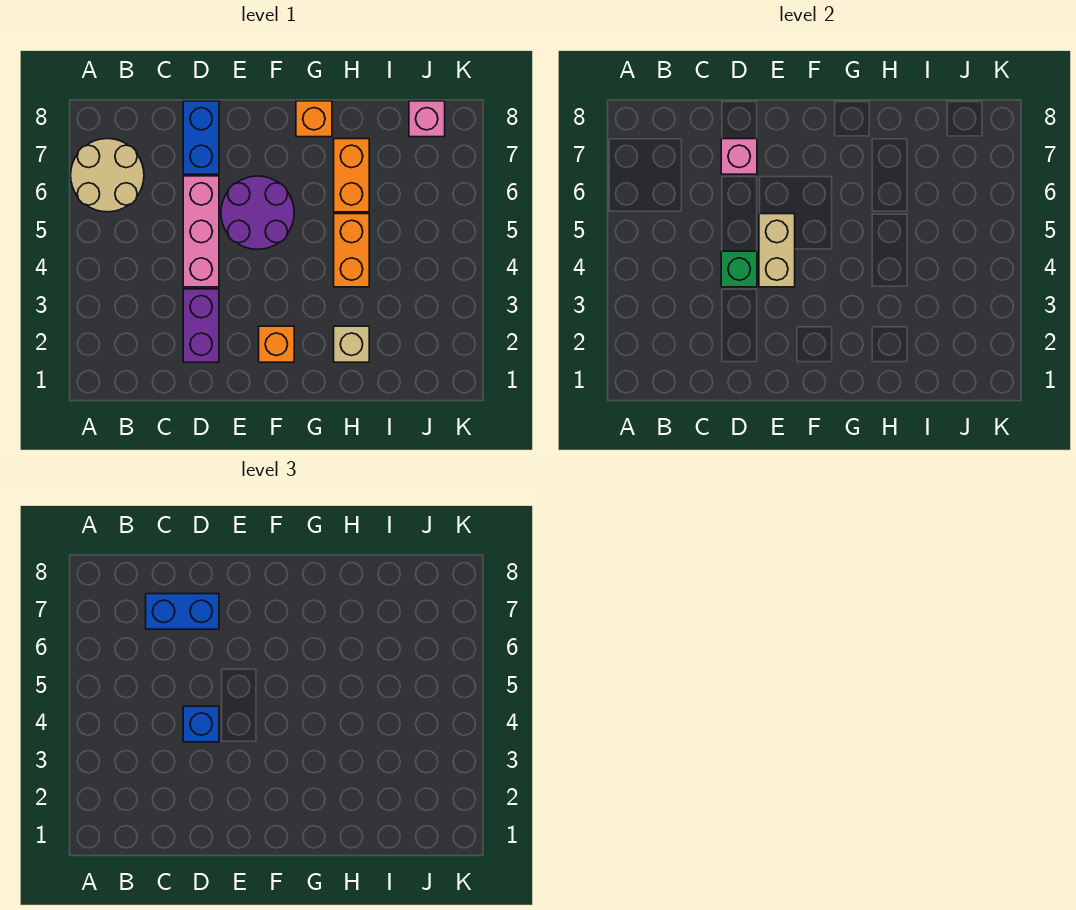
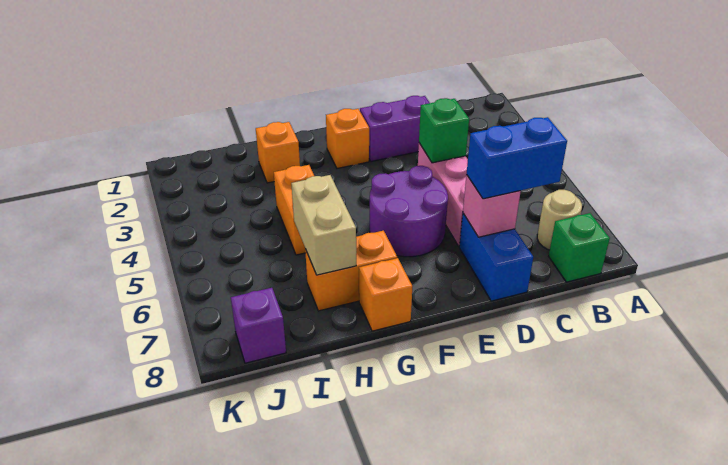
tan round brick A6:B7 level 1 -> tan round brick B7 level 1
none -> green brick B8 level 1
purple brick D2:D3 level 1 -> purple brick D2:E2 level 1
blue brick D4 level 3 -> none
tan brick E4:E5 level 2 -> tan brick H6:H7 level 2
tan brick H2 level 1 -> orange brick H2 level 1
orange brick H6:H7 level 1 -> orange brick G7:H7 level 1
pink brick J8 level 1 -> purple brick J8 level 1

